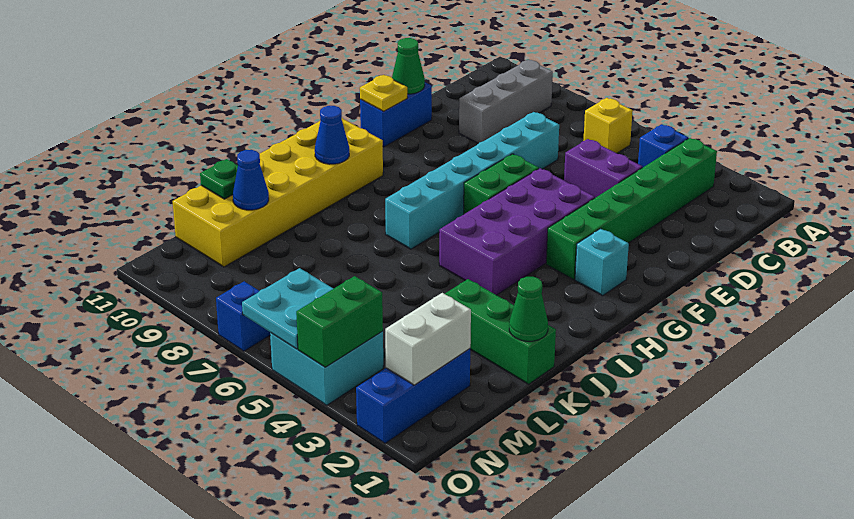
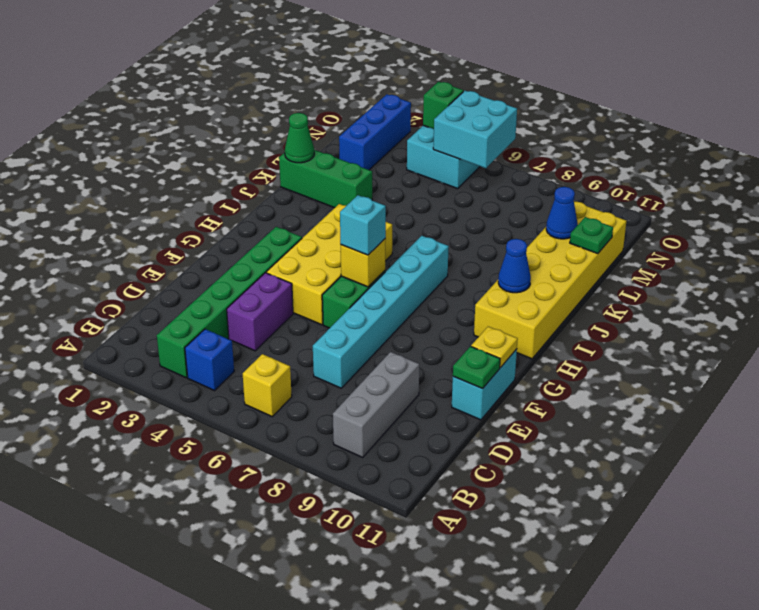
purple brick D4:D5 level 1 -> purple brick D4:E4 level 1
blue brick E11:F11 level 1 -> cyan brick E11:F11 level 1
green cone E11 level 2 -> green plate E11 level 2
purple brick F4:I5 level 1 -> yellow brick F4:I5 level 1
cyan brick G2 level 1 -> cyan brick G6 level 3
none -> yellow brick G6 level 2
white brick M2:N2 level 2 -> none
green brick N4:O4 level 2 -> green brick O4 level 2
cyan plate N5:O6 level 2 -> cyan brick N5:O6 level 2
blue brick O7 level 1 -> none

